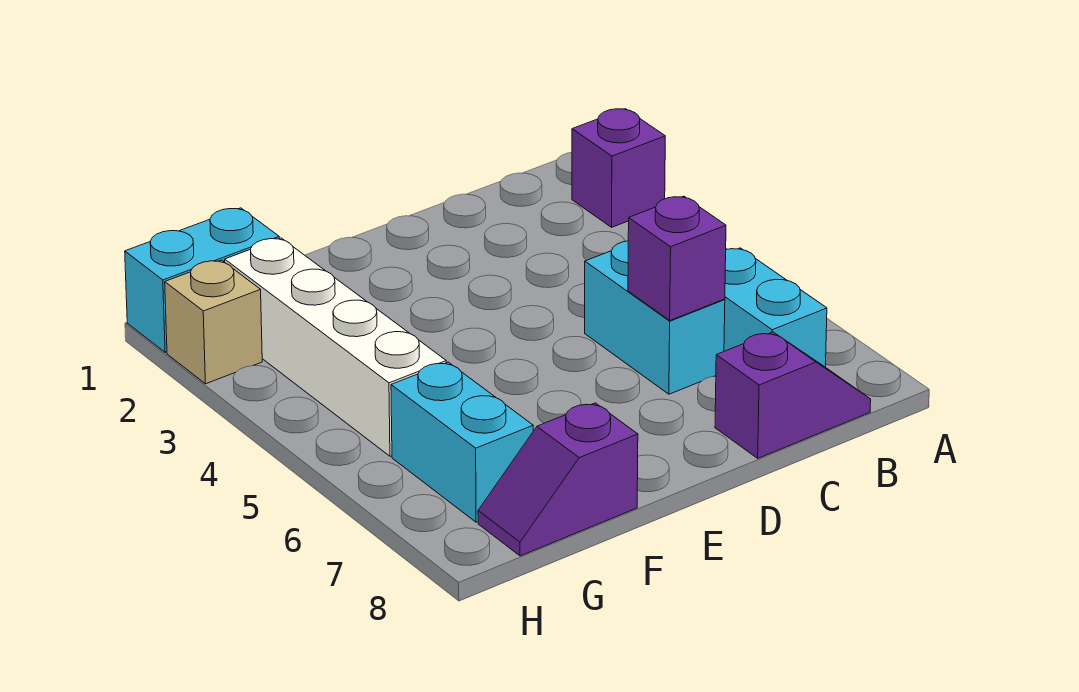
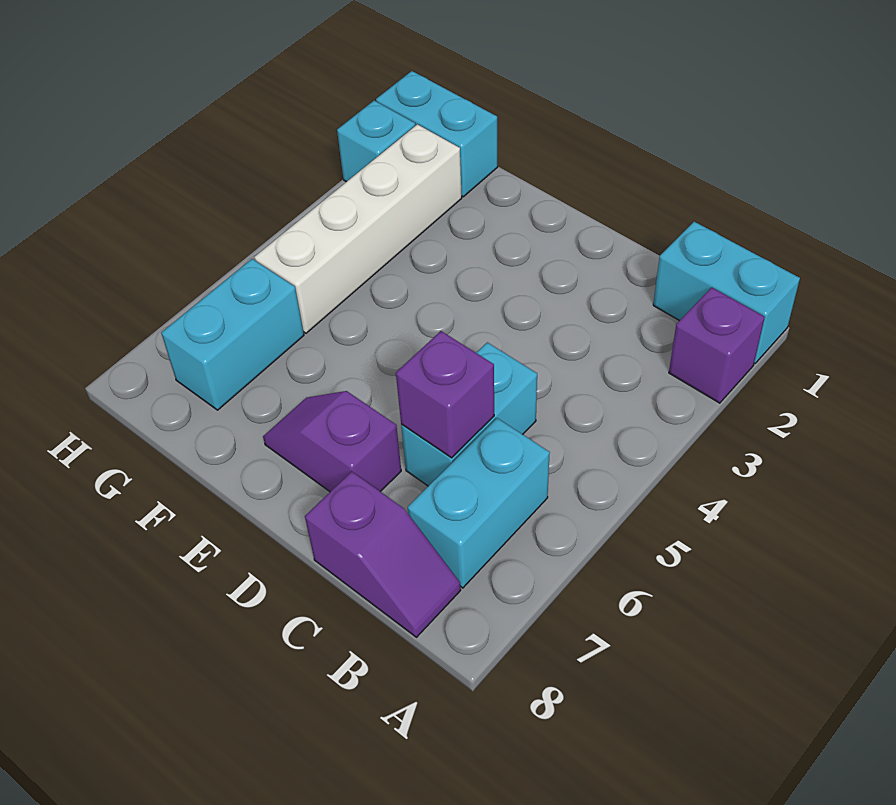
none -> cyan brick A1:B1 level 1
purple slope F8:G8 level 1 top F -> purple slope D7:E7 level 1 top D
tan brick H2 level 1 -> cyan brick H2 level 1

